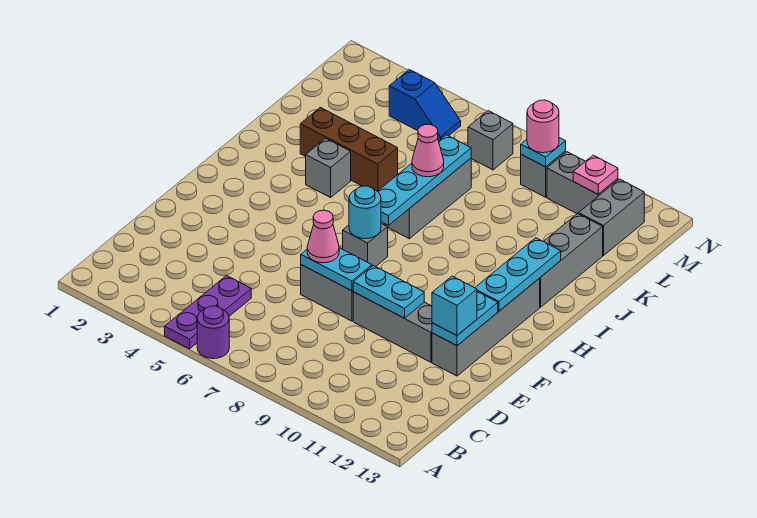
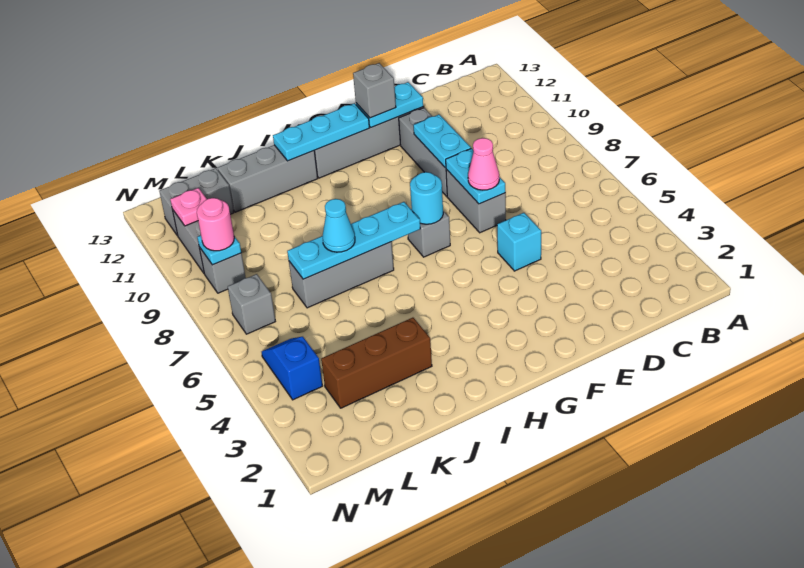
purple plate A5:C5 level 1 -> none
purple round brick A6 level 1 -> none
cyan brick E12 level 3 -> cyan brick E5 level 1
grey brick I4 level 1 -> grey brick F12 level 3
brown brick J3:J5 level 1 -> brown brick J3:L3 level 1
pink cone J7 level 3 -> cyan cone J7 level 3

